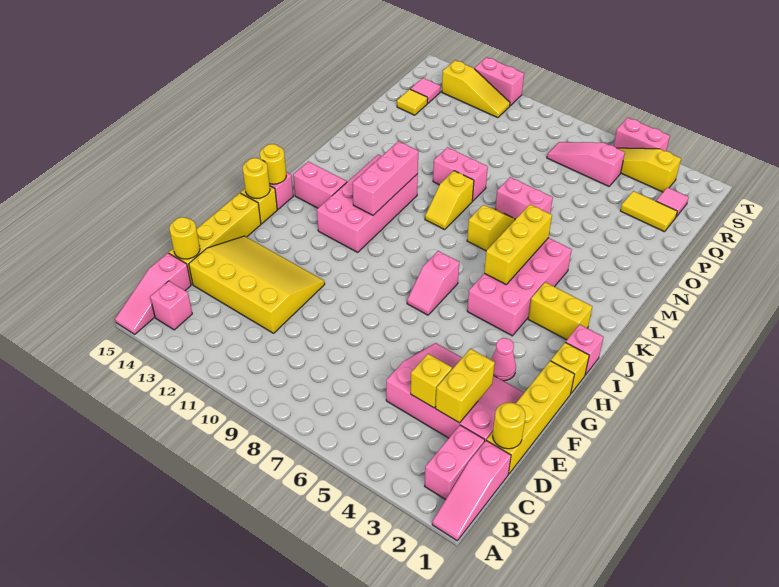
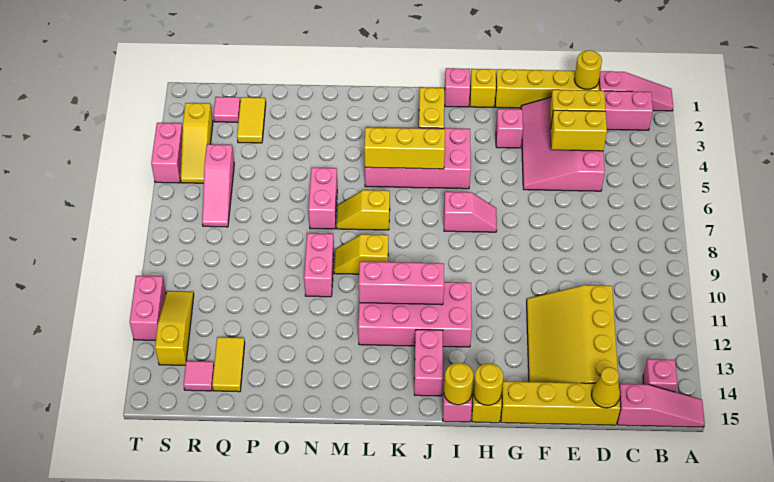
yellow brick D4 level 2 -> yellow brick D4:E4 level 2
yellow round brick D15 level 2 -> yellow cone D15 level 2
pink cone G3 level 1 -> pink brick G3 level 1
yellow slope L9:M9 level 1 top M -> yellow slope L9:M9 level 1 top L
yellow tile Q14 level 1 -> yellow tile Q13:Q14 level 1

